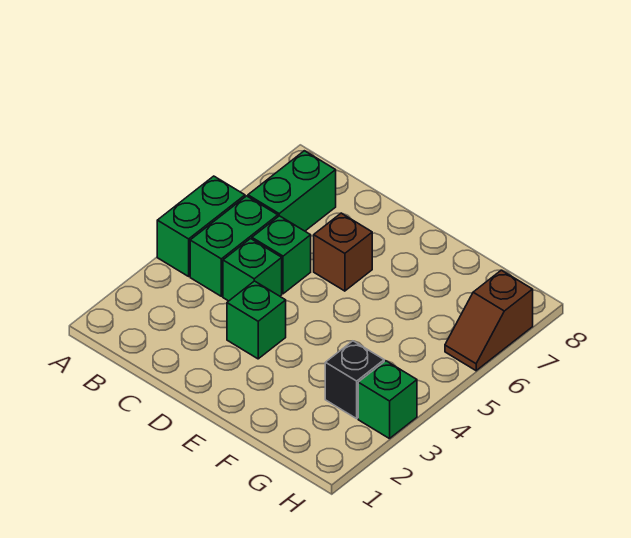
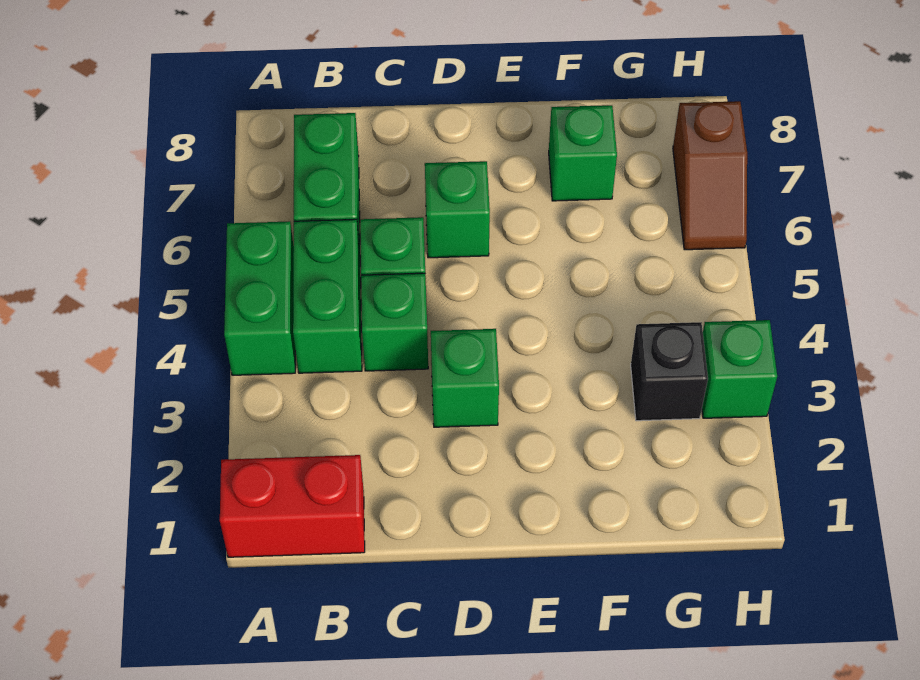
none -> red brick A1:B1 level 1
brown brick D6 level 1 -> green brick D6 level 1
none -> green brick F7 level 1

